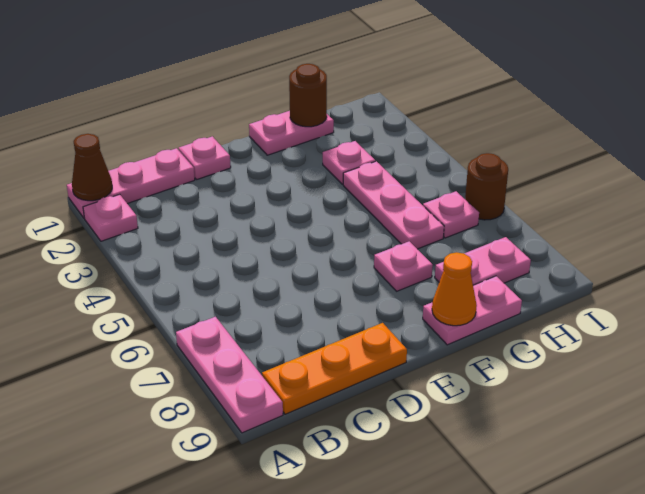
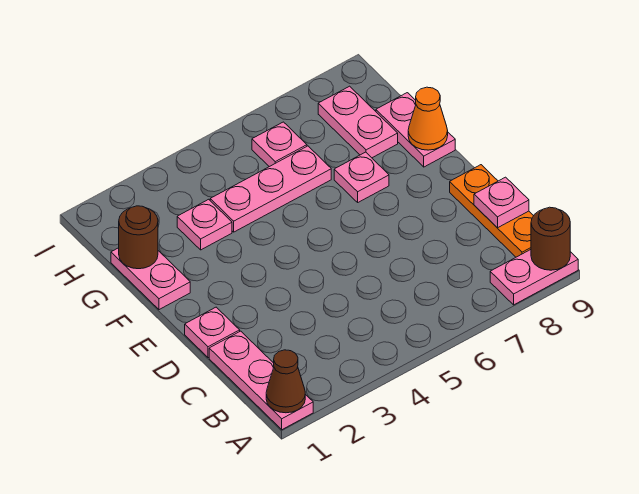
pink plate A2 level 1 -> pink plate C9 level 2
pink plate A7:A9 level 1 -> pink plate A8:A9 level 1
brown round brick I6 level 1 -> brown round brick A9 level 2

